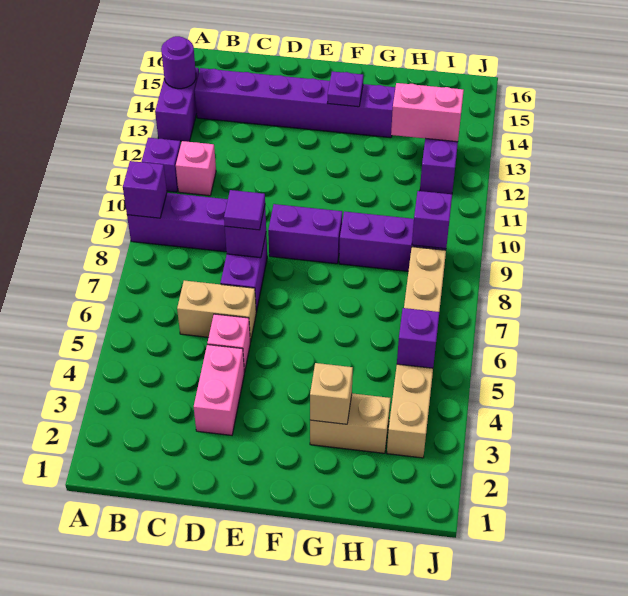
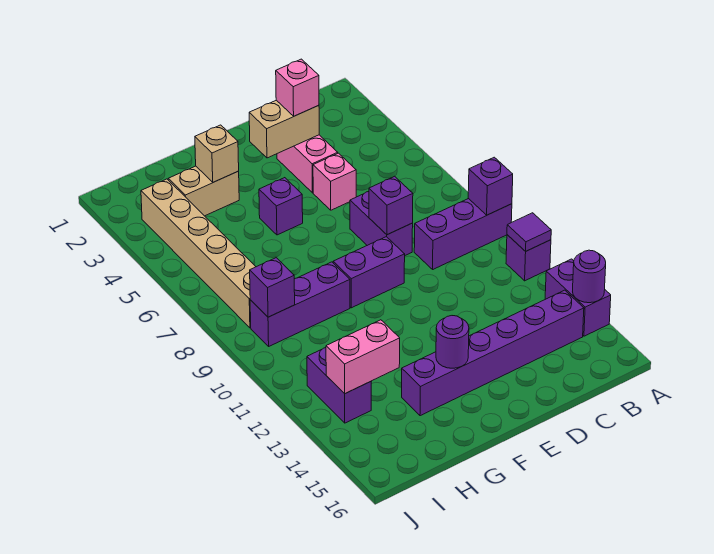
pink brick B11 level 1 -> pink brick D3 level 3
tan brick C6:D6 level 1 -> tan brick D3:E3 level 2
purple tile D8 level 3 -> purple tile A11 level 2
purple plate F14 level 2 -> purple round brick F14 level 2
purple brick I5 level 2 -> purple brick F5 level 1

